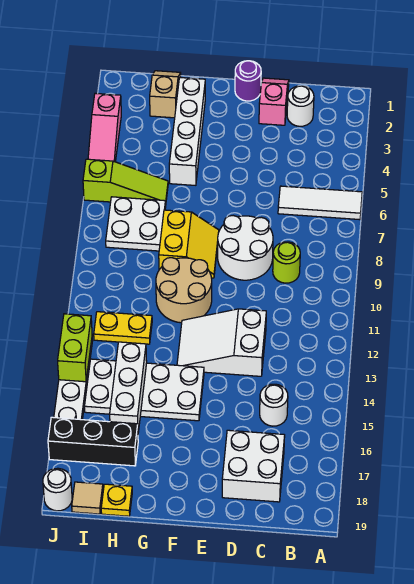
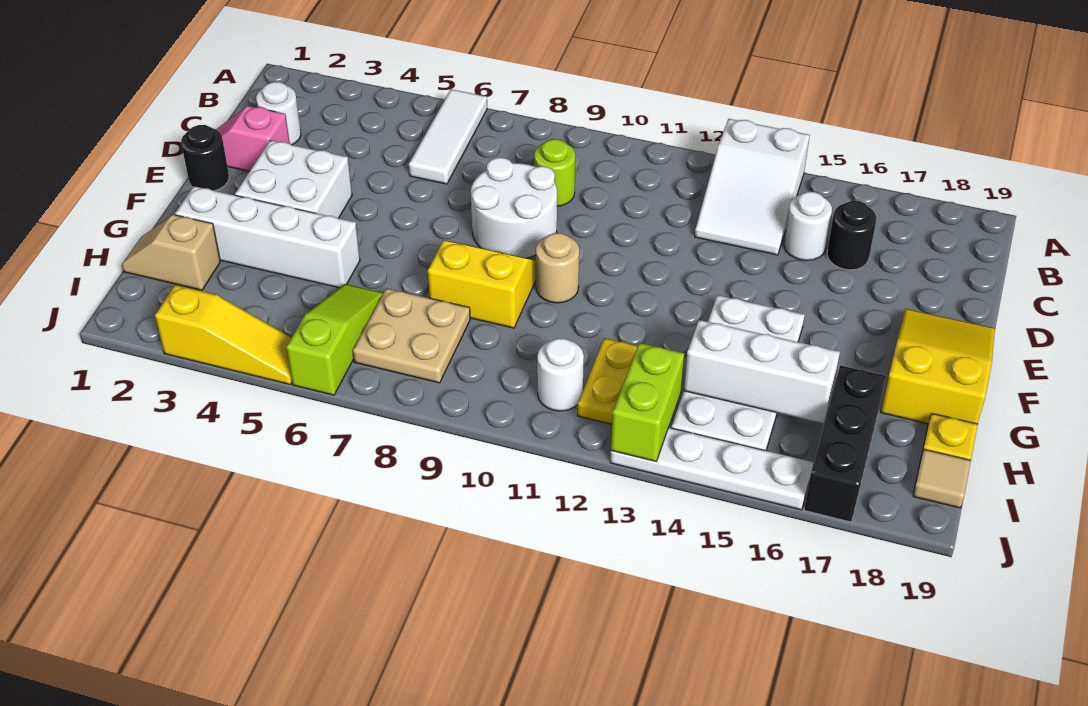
none -> black round brick C16 level 1
white brick C17:D18 level 1 -> white brick E3:F4 level 1
white slope D12:F13 level 1 top D -> white slope A13:C14 level 1 top A
purple round brick E1 level 1 -> black round brick E1 level 1
none -> yellow slope E18:G19 level 1 top G
tan round brick F10:G11 level 1 -> tan round brick F10 level 1
white plate H7:I8 level 1 -> tan plate H7:I8 level 1
pink slope J3:J5 level 1 top 3 -> yellow slope J3:J5 level 1 top 3
lime brick J13:J14 level 2 -> lime brick I13:J13 level 2
white round brick J19 level 1 -> white round brick I11 level 1

